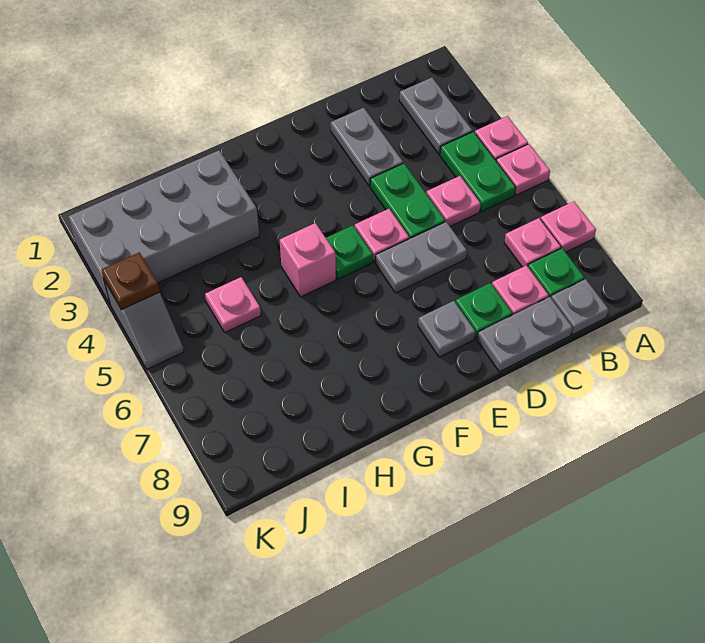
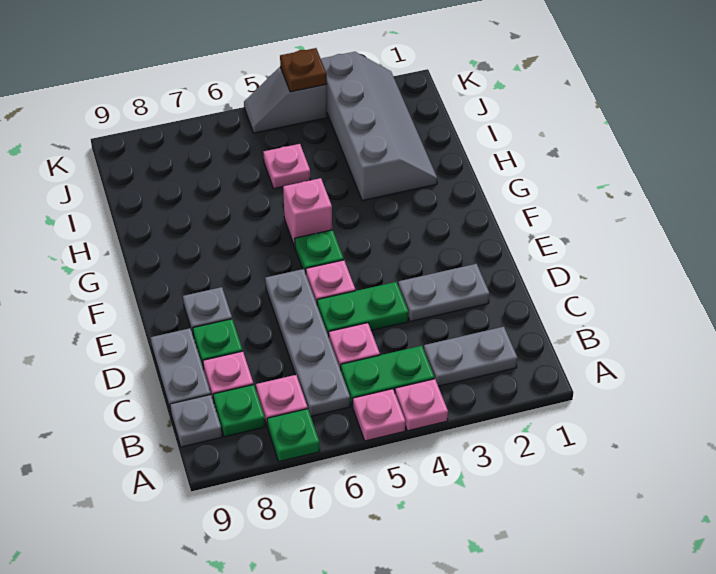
pink plate A7 level 1 -> green plate A7 level 1
grey plate D6:E6 level 1 -> grey plate B6:E6 level 1
grey brick H2:K3 level 1 -> grey slope H2:K3 level 1 top 3

